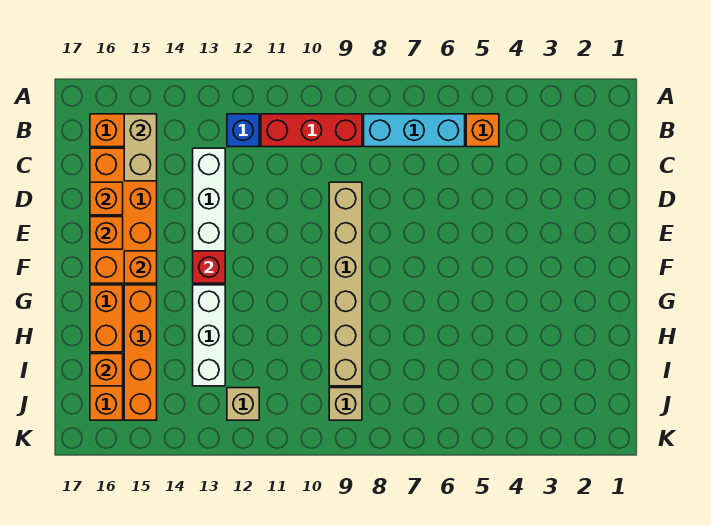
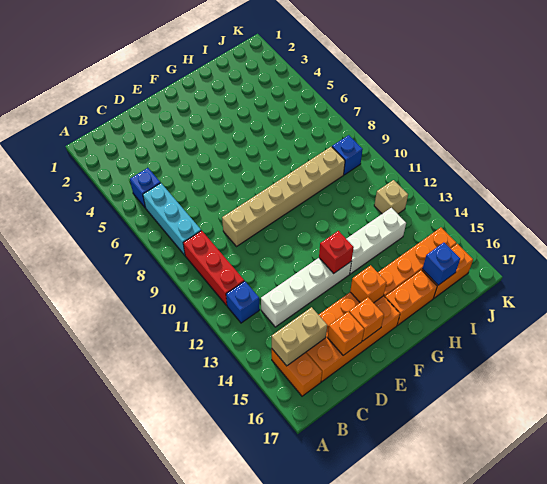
orange brick B5 level 1 -> blue brick B5 level 1
orange brick I16 level 2 -> blue brick I16 level 2
tan brick J9 level 1 -> blue brick J9 level 1

